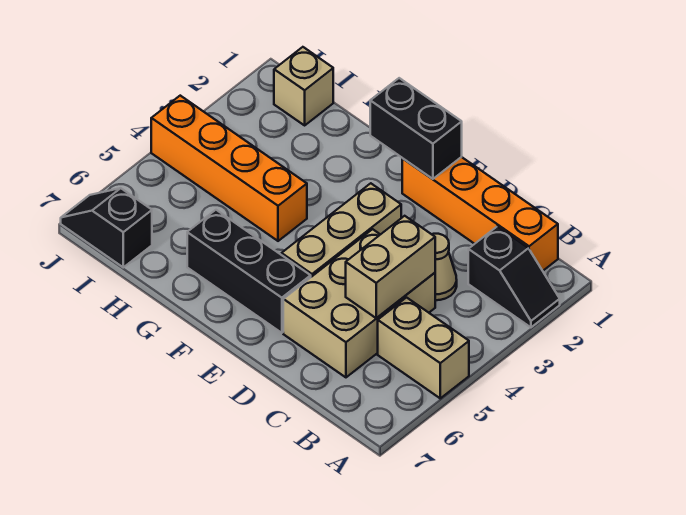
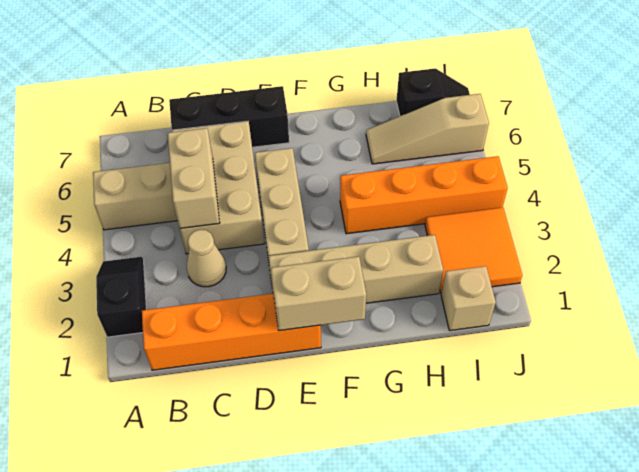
black slope A2:B2 level 1 top B -> black slope A2:A3 level 1 top 2
black brick E1:F1 level 2 -> tan brick E1:F1 level 2
none -> tan brick E2:H2 level 1
black brick E6:G6 level 1 -> black brick C7:E7 level 1
none -> tan slope H6:J6 level 1 top J
none -> orange tile I2:J3 level 1

